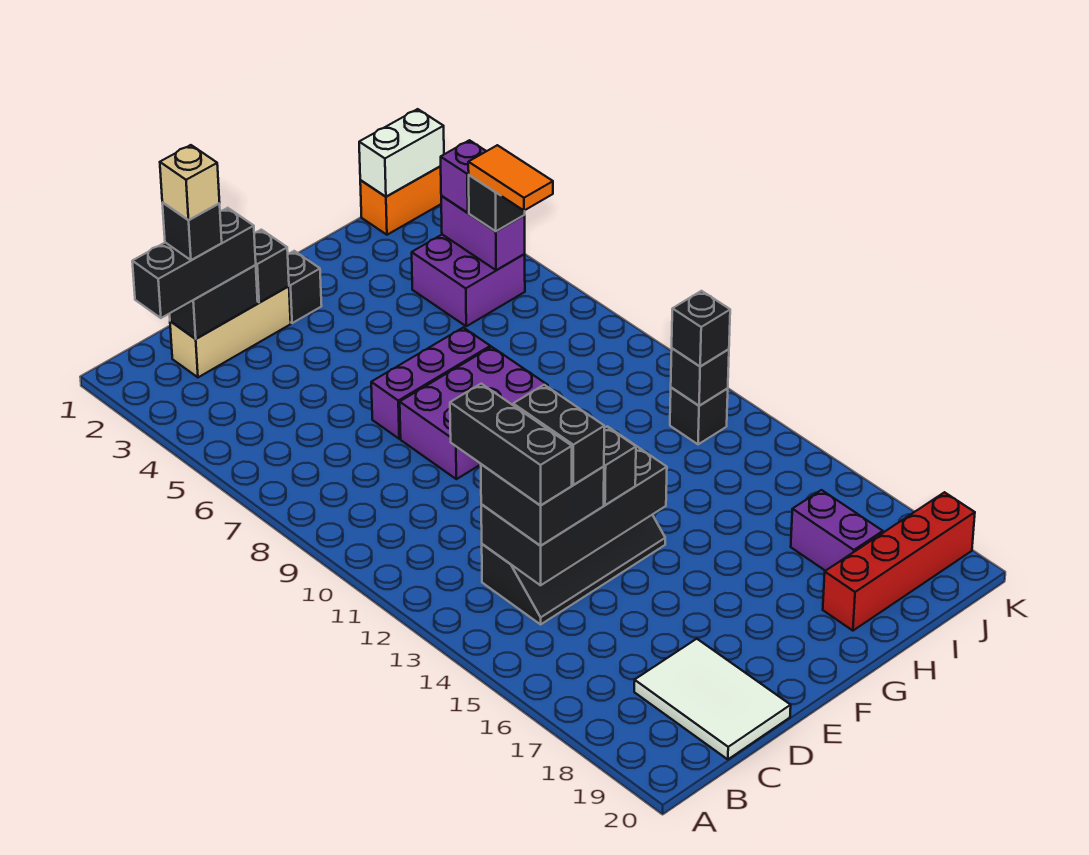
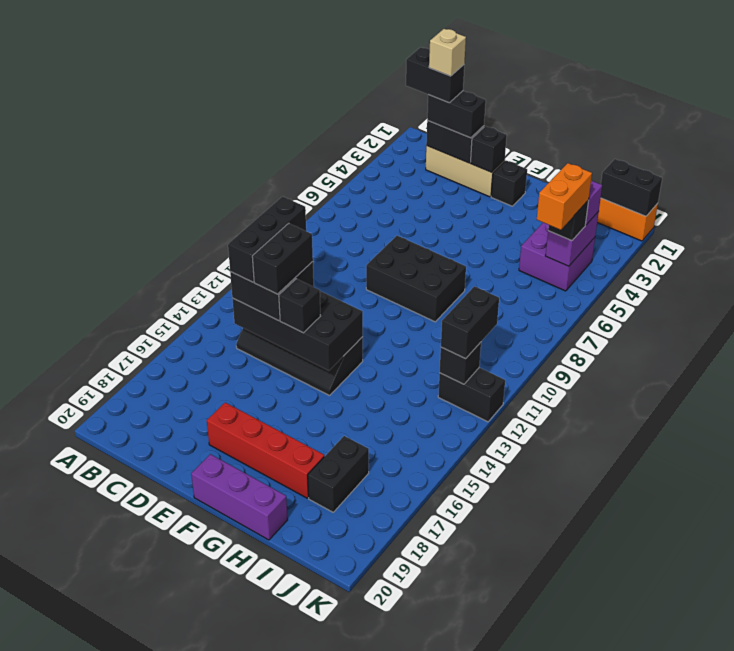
black brick B2:D2 level 3 -> black brick C2:D2 level 3
black brick C2 level 4 -> black brick B2:C2 level 4
white tile C18:D20 level 1 -> none
purple brick E7:G7 level 1 -> purple brick F20:H20 level 1
purple brick E8:G9 level 1 -> black brick E8:G9 level 1
red brick H19:K19 level 1 -> red brick E18:H18 level 1
purple brick I17:I18 level 1 -> black brick I17:I18 level 1
white brick J1:K1 level 2 -> black brick J1:K1 level 2
orange tile J5:J6 level 4 -> orange brick J5:J6 level 4
black brick J12 level 1 -> black brick J12:K12 level 1
black brick J12 level 3 -> black brick J11:J12 level 3

